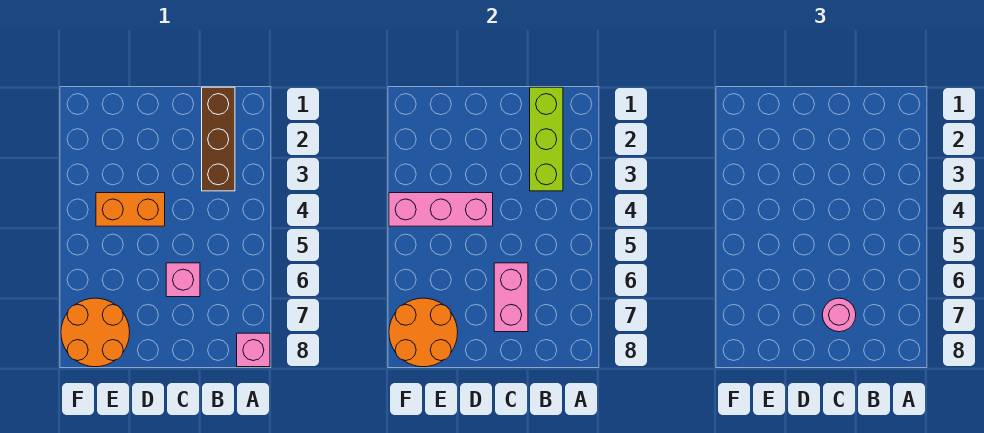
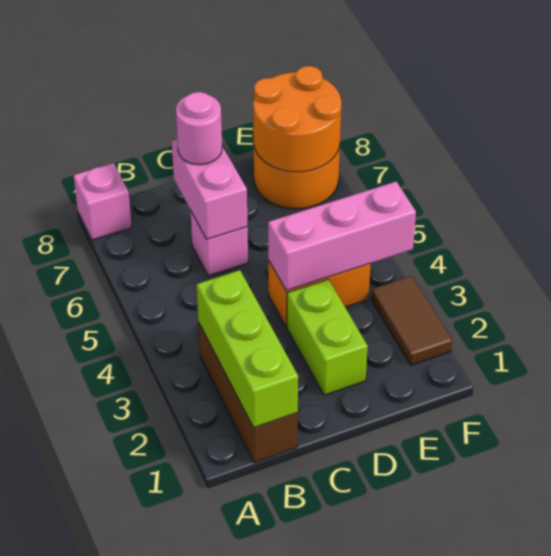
none -> lime brick D2:D3 level 1
none -> brown tile F2:F3 level 1

